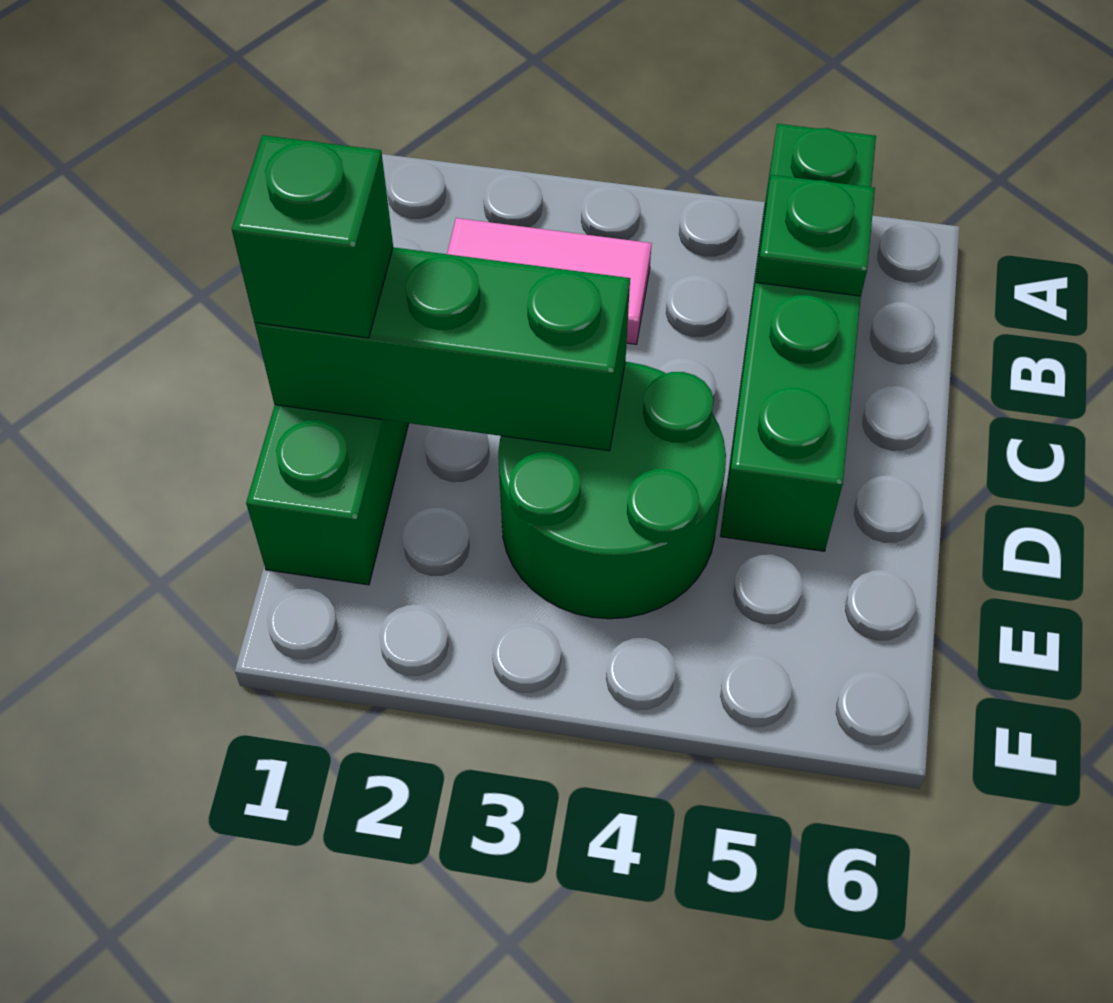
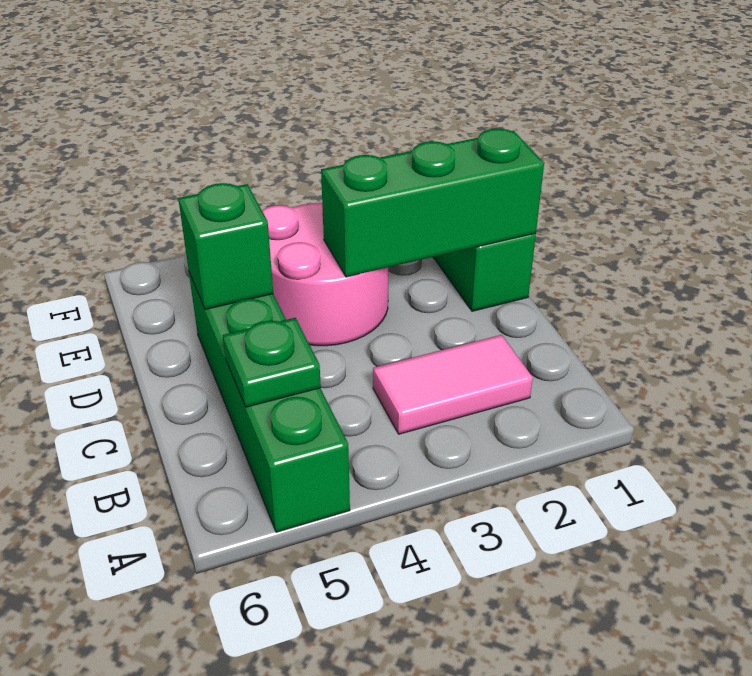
green brick D1 level 3 -> green brick D5 level 2
green round brick D3:E4 level 1 -> pink round brick D3:E4 level 1

